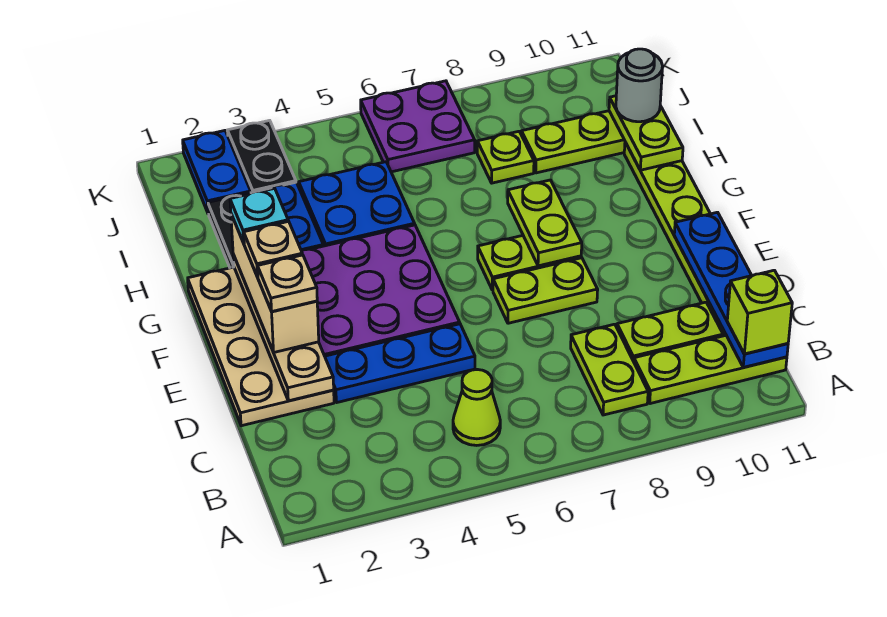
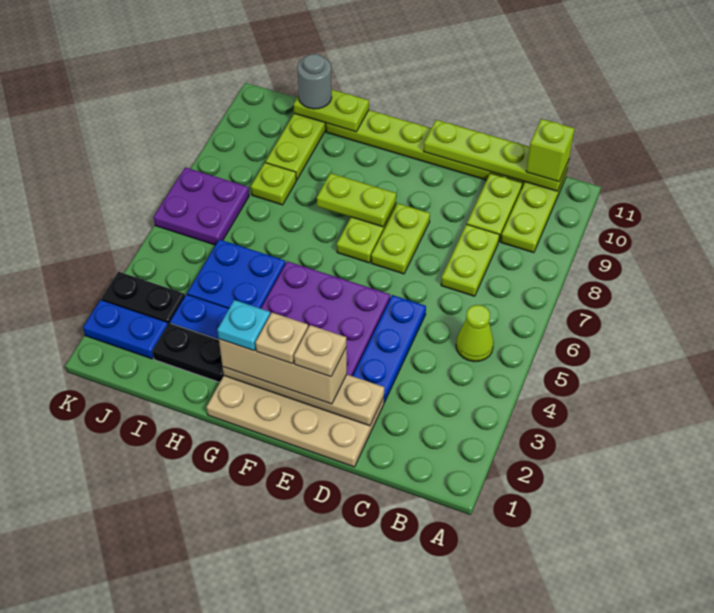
lime plate B8:C8 level 1 -> lime plate C7:C8 level 1
blue plate B11:E11 level 2 -> lime plate B11:E11 level 2

